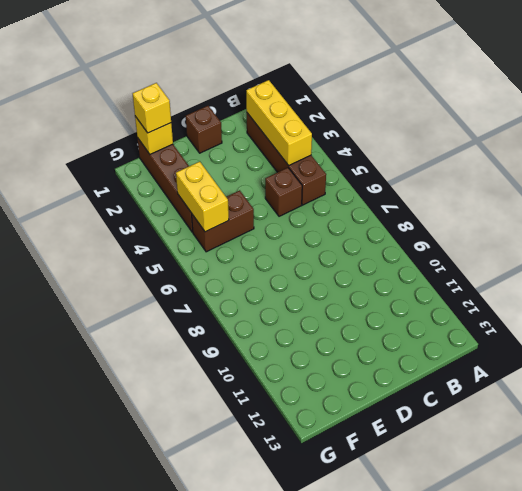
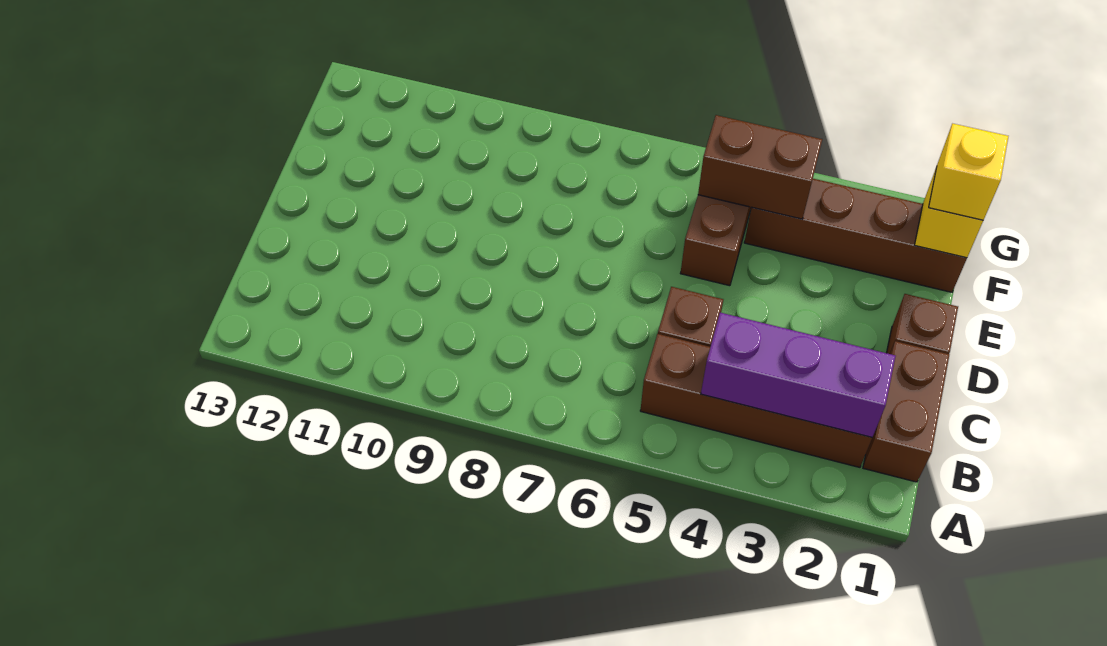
none -> brown brick B1:C1 level 1
yellow brick B2:B4 level 2 -> purple brick B2:B4 level 2
yellow brick F4:F5 level 2 -> brown brick F4:F5 level 2

